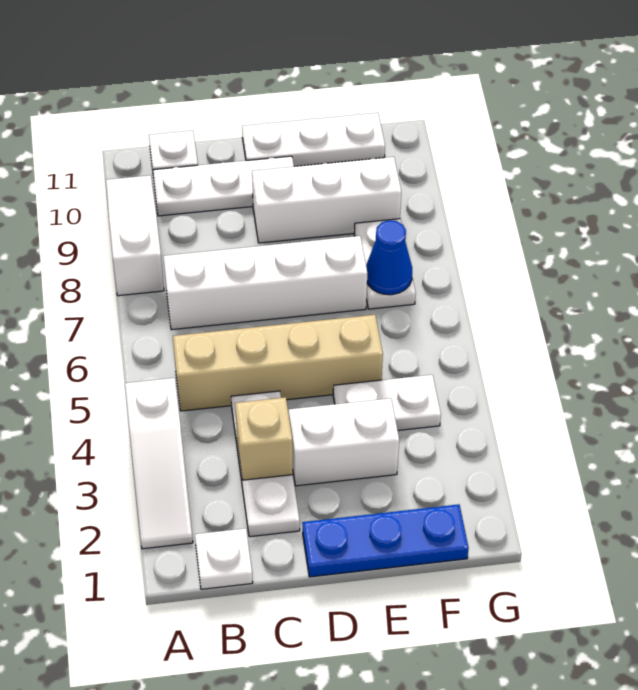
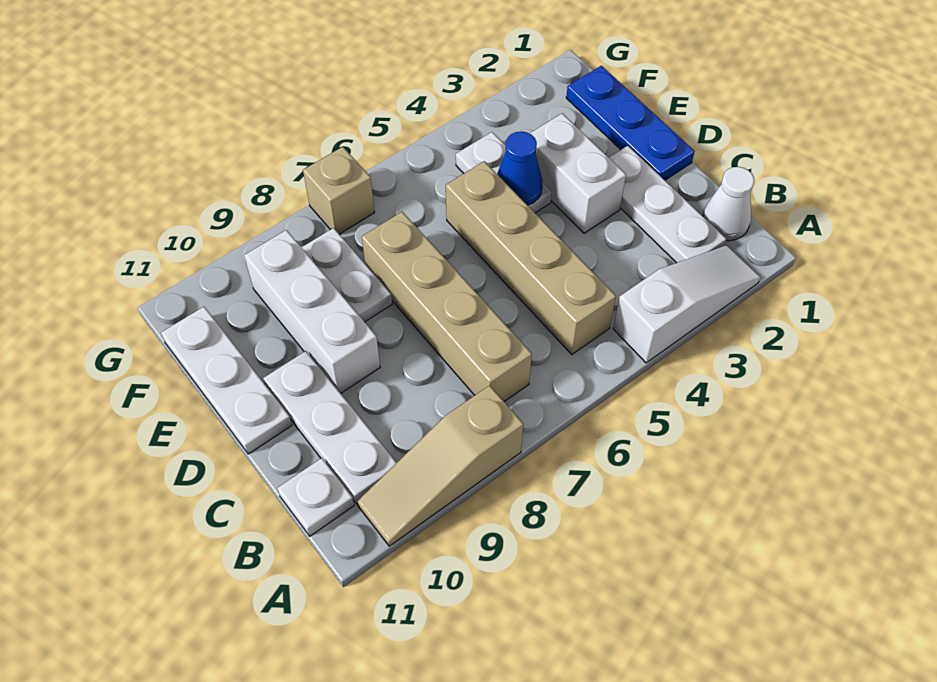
white slope A8:A10 level 1 top 8 -> tan slope A8:A10 level 1 top 8
white plate B1 level 1 -> white cone B1 level 1
white brick B7:E7 level 1 -> tan brick B7:E7 level 1
white plate C2:C4 level 1 -> white plate B2:D2 level 1
tan brick C3 level 2 -> tan brick G7 level 1
white plate F7:F8 level 1 -> white plate E8:F8 level 1
blue cone F7 level 2 -> blue cone E4 level 2

